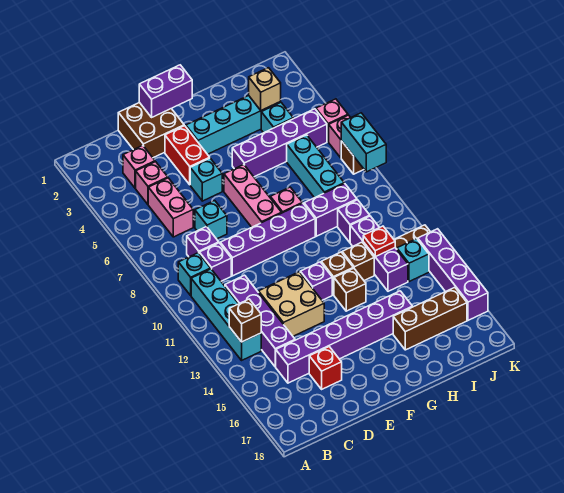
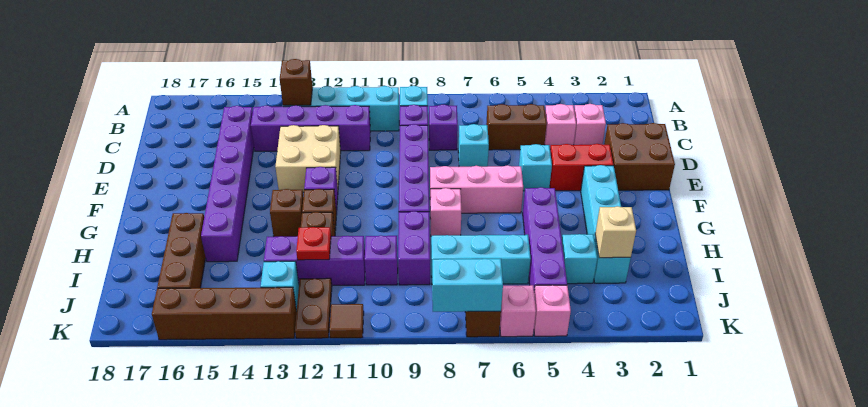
pink brick C5:C6 level 1 -> brown brick C5:C6 level 1
red brick D16 level 1 -> none
purple brick E1:F1 level 2 -> none
none -> brown tile K11 level 1
purple brick K13:K16 level 1 -> brown brick K13:K16 level 1

